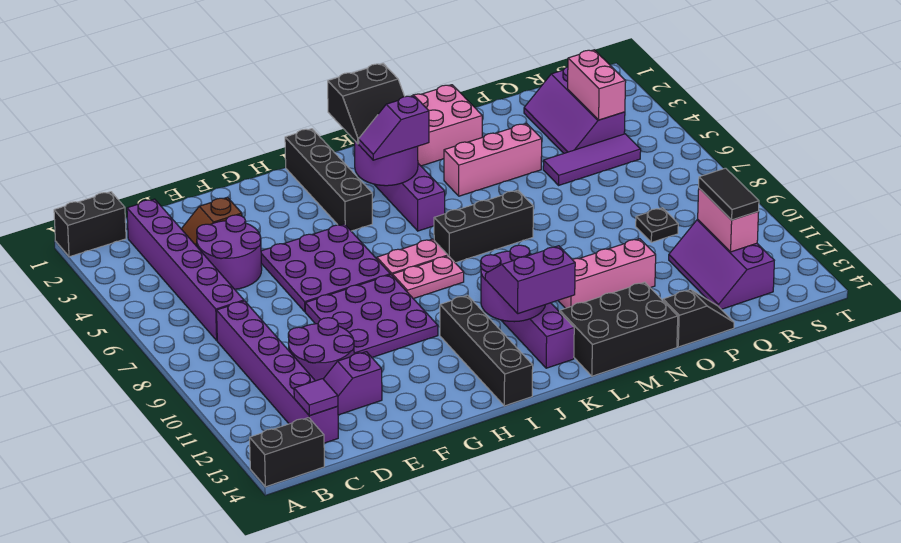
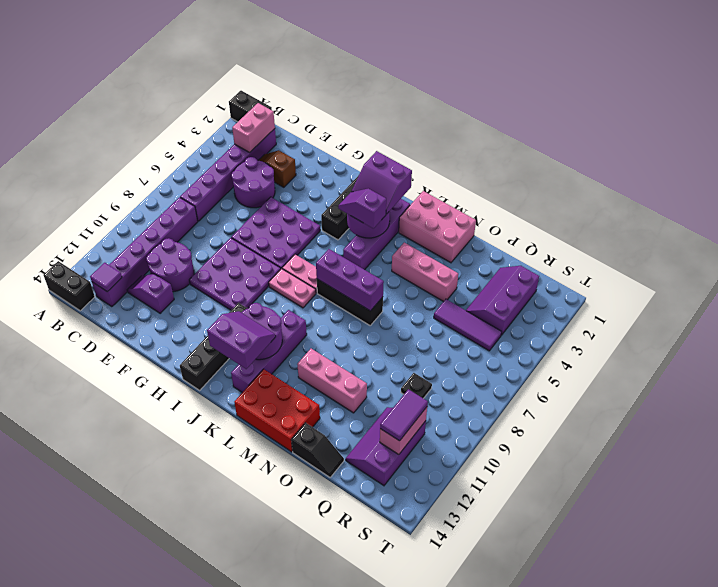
black slope J2:K3 level 3 top 2 -> purple slope J2:K3 level 3 top 2
none -> purple brick K7:M7 level 2
black brick L13:N14 level 1 -> red brick L13:N14 level 1
pink brick R3:R4 level 2 -> pink brick C2:C3 level 2
black tile R11:R12 level 3 -> purple tile R11:R12 level 3

